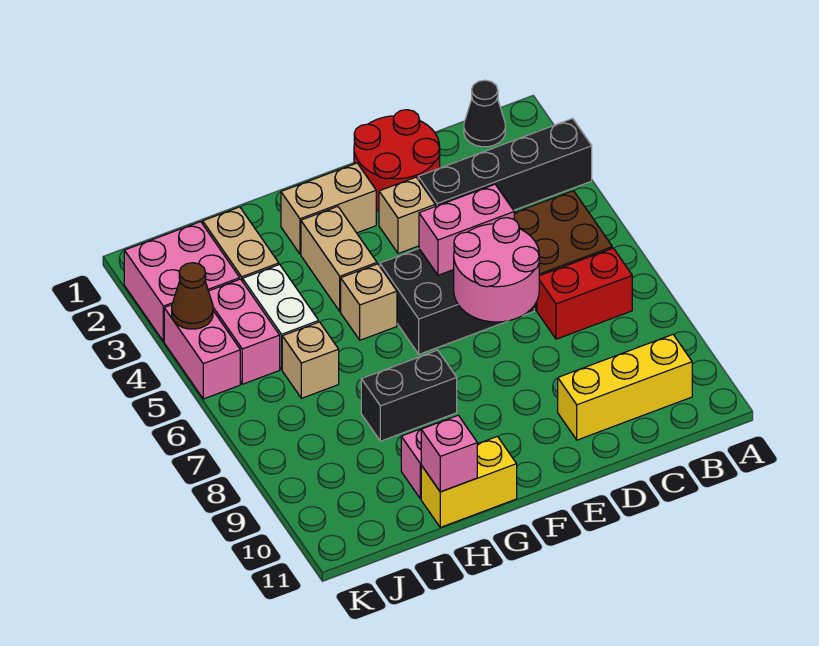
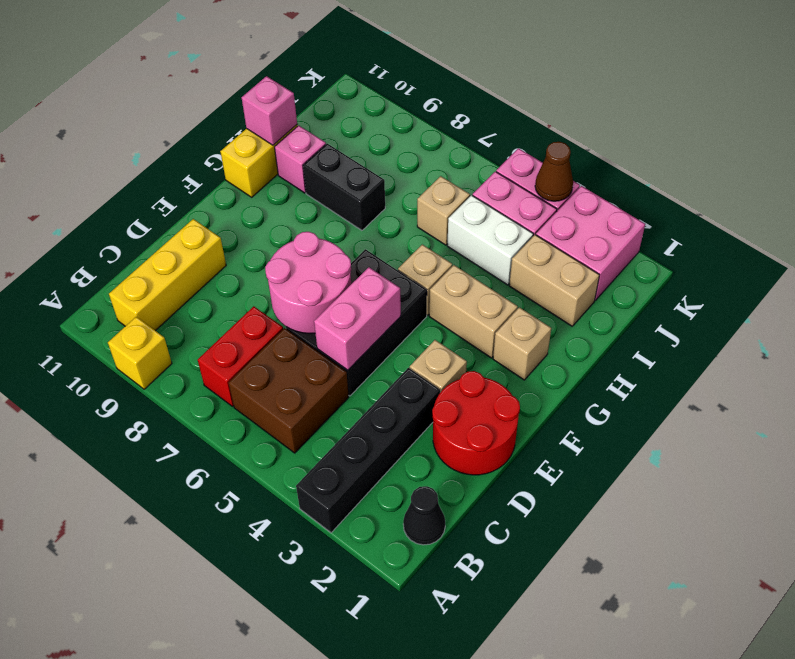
none -> yellow brick A9 level 1
tan brick F2:G2 level 1 -> tan brick G2 level 1
black brick G8:H8 level 1 -> black brick H8:H9 level 1

